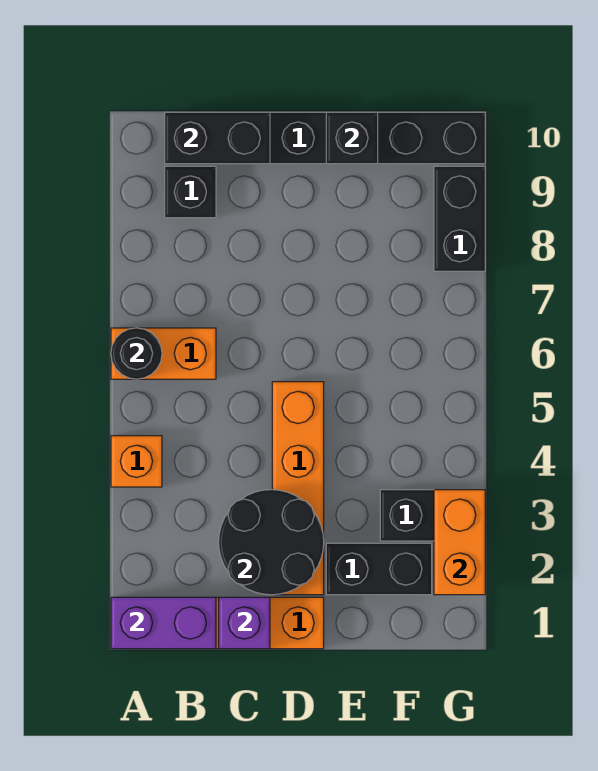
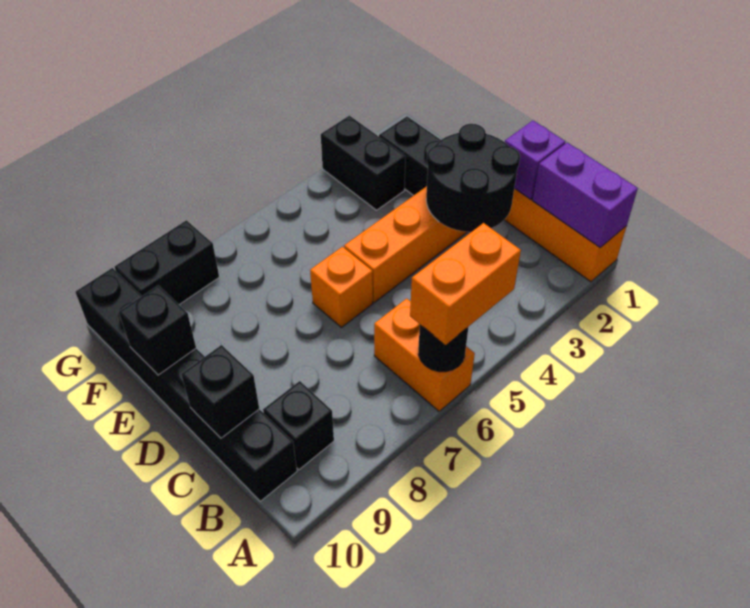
orange brick A4 level 1 -> orange brick D6 level 1
black brick B10:C10 level 2 -> black brick C10 level 2
orange brick G2:G3 level 2 -> orange brick A5:A6 level 3

